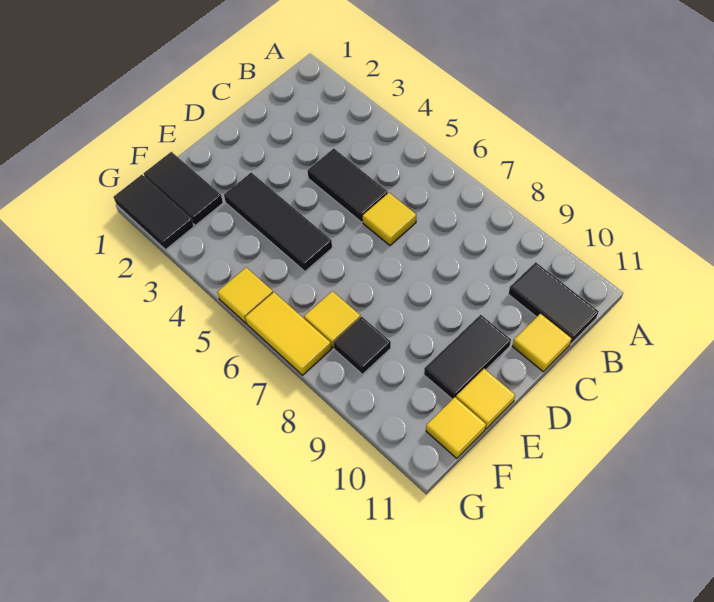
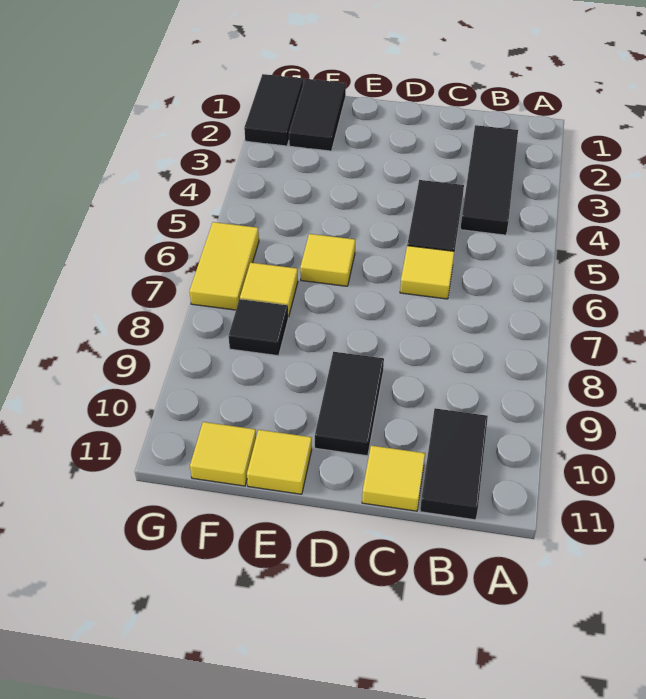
black tile D10:E10 level 1 -> black tile D9:D10 level 1
black tile E3:E5 level 1 -> black tile B2:B4 level 1
yellow tile G5 level 1 -> yellow tile E6 level 1

